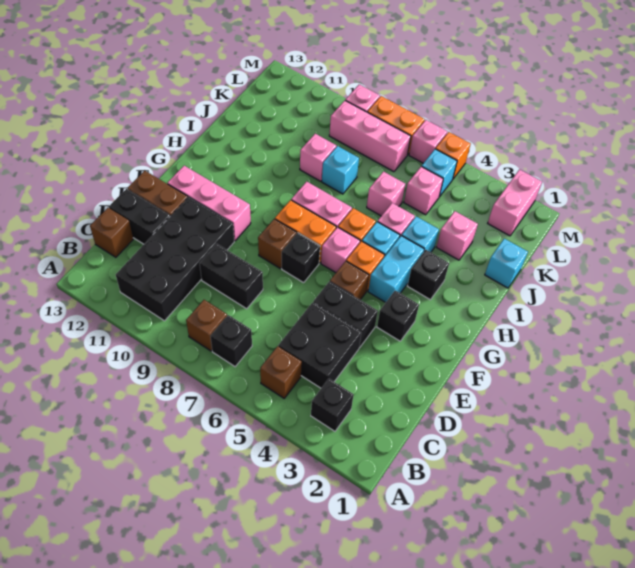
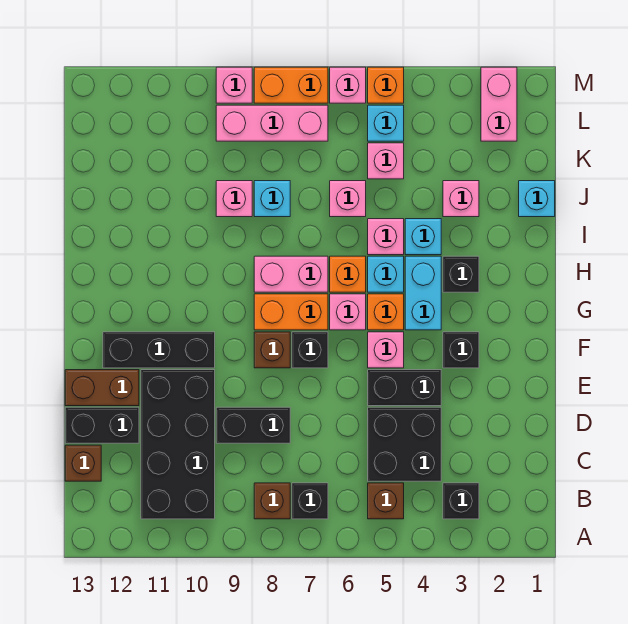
brown brick F5 level 1 -> pink brick F5 level 1
pink brick F10:F12 level 1 -> black brick F10:F12 level 1

